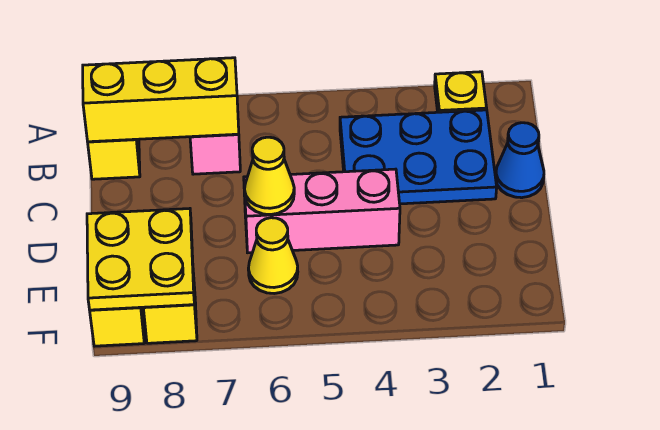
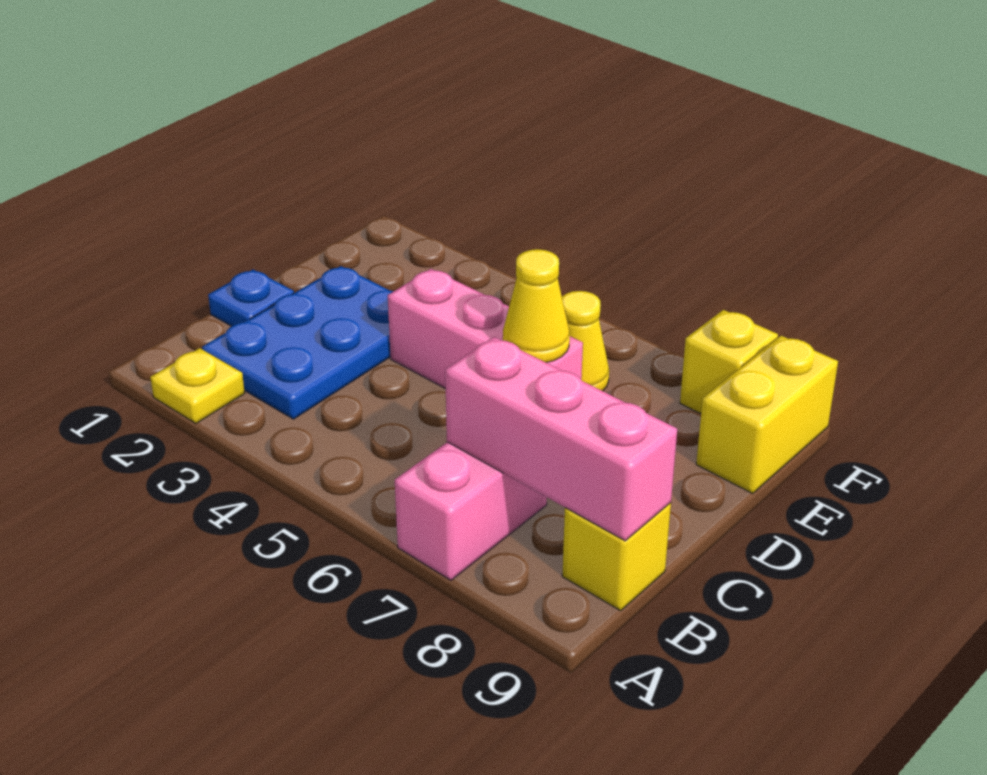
blue plate B2:C4 level 1 -> blue plate B2:D3 level 1
yellow brick B7:B9 level 2 -> pink brick B7:B9 level 2
blue cone C1 level 1 -> blue plate C1 level 1
yellow plate E8:F9 level 2 -> none

